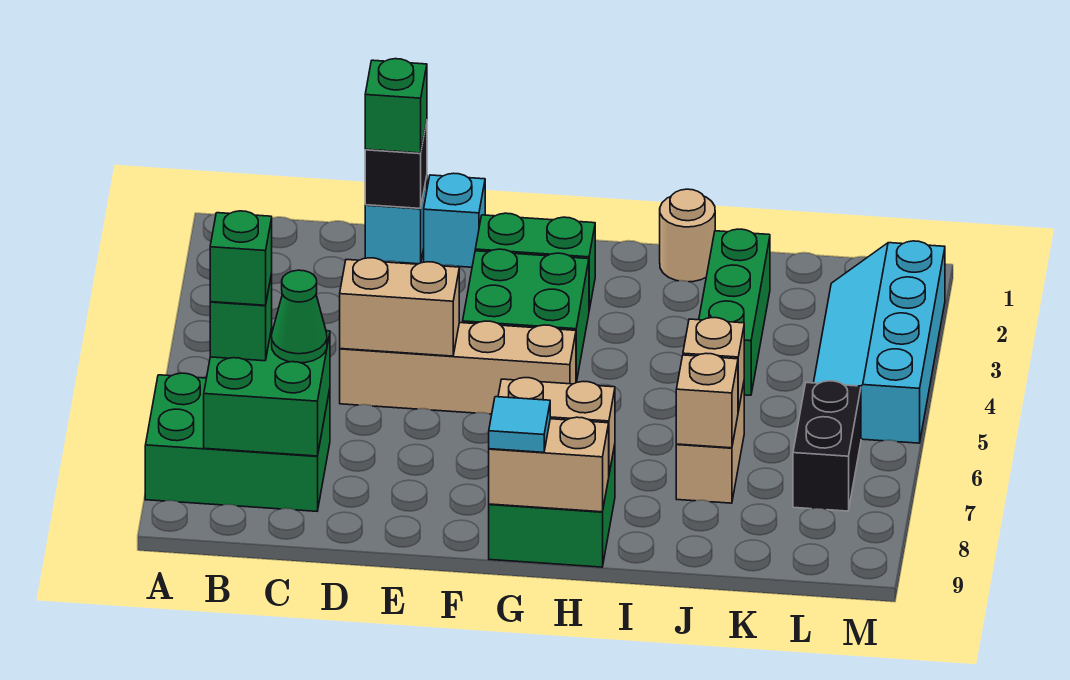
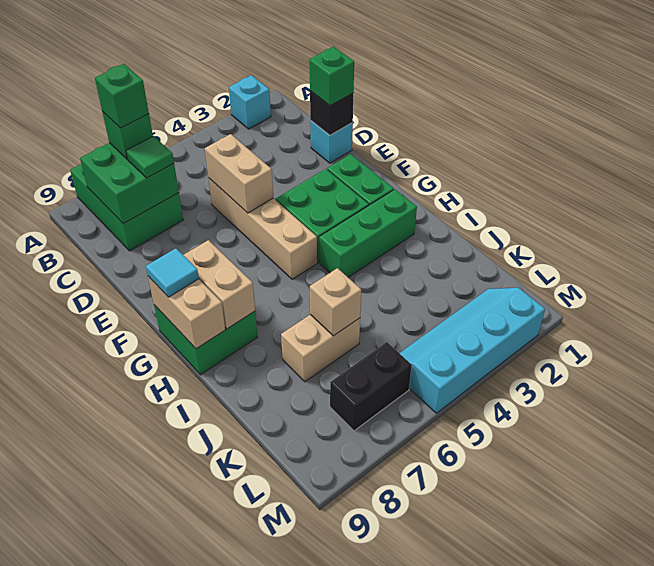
green cone C7 level 3 -> green tile C7 level 3
cyan brick E1 level 1 -> cyan brick A2 level 1
tan round brick I1 level 1 -> none
green brick J2:J4 level 1 -> green brick H2:H4 level 1
tan brick J7 level 2 -> none

